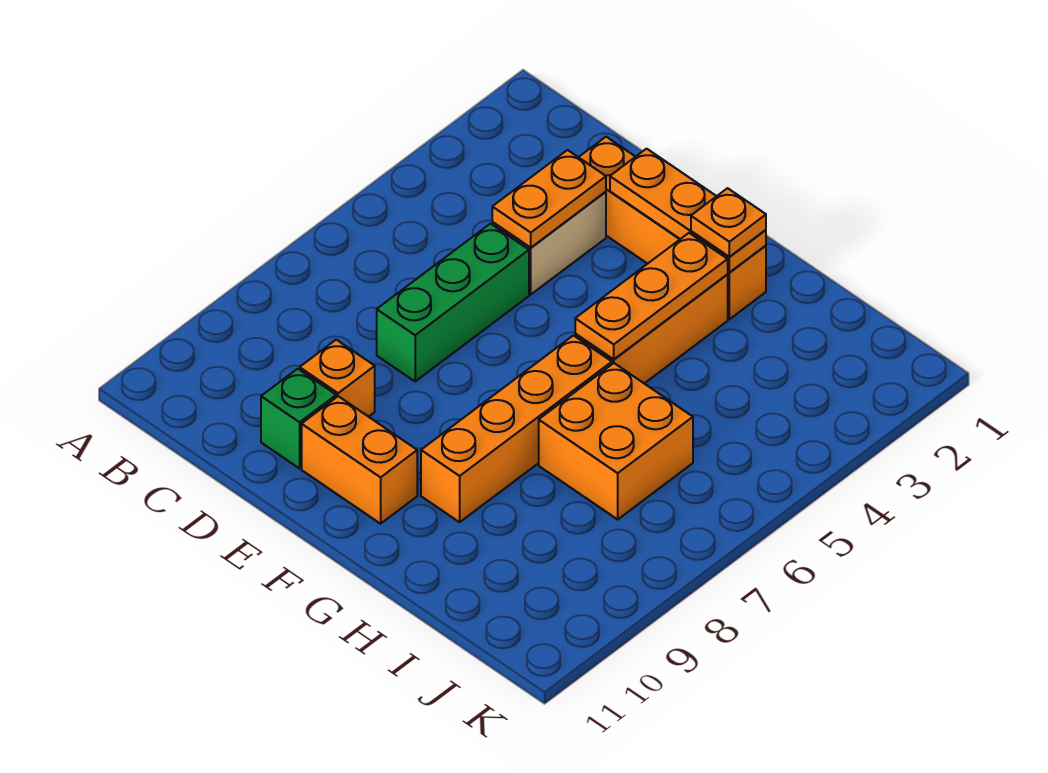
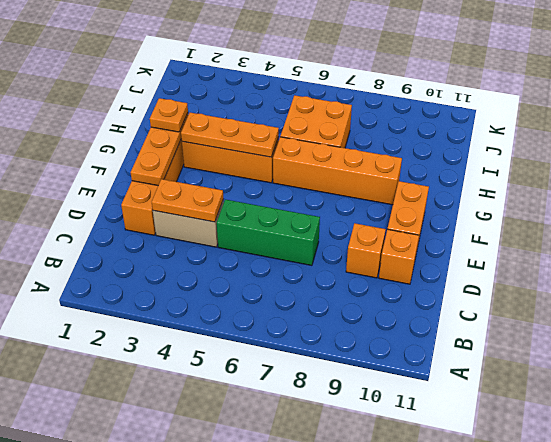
green brick D10 level 1 -> orange brick D10 level 1

